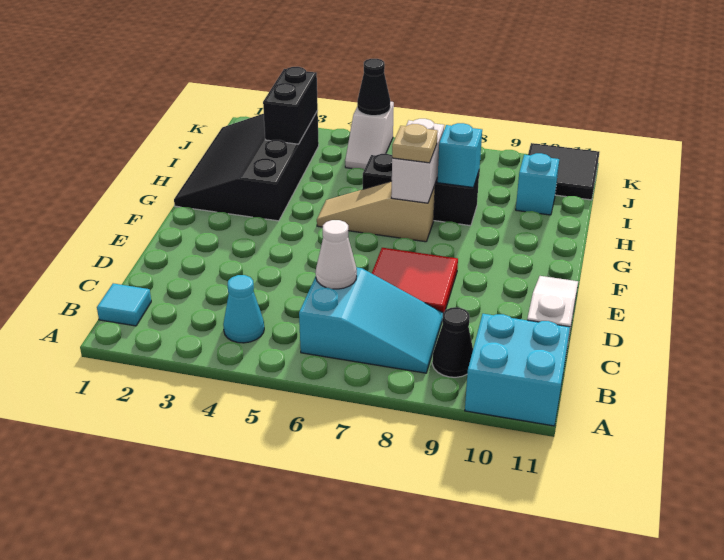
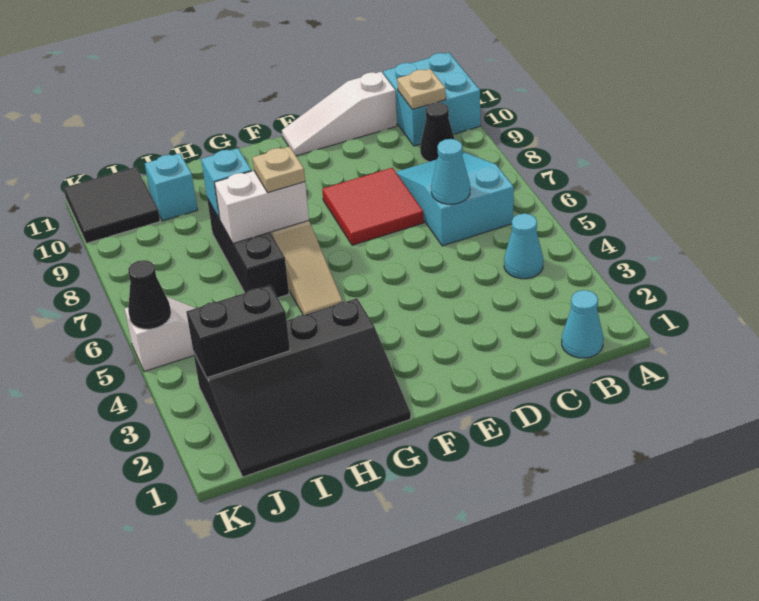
cyan tile B1 level 1 -> cyan cone B1 level 1
none -> tan plate B10 level 2
white cone C6 level 2 -> cyan cone C6 level 2

